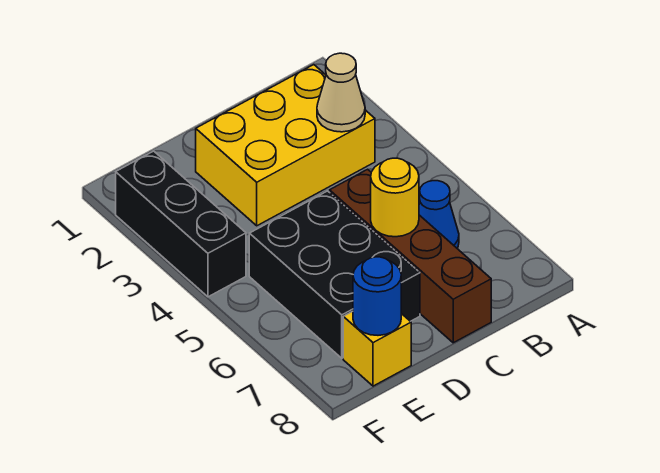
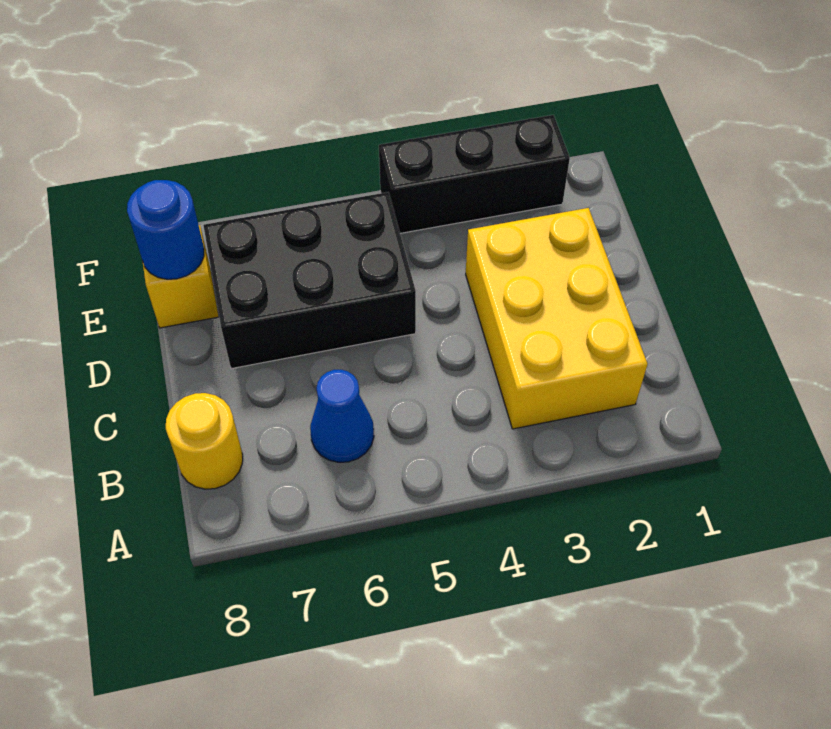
tan cone B3 level 2 -> none
brown brick C5:C8 level 1 -> none
yellow round brick C6 level 2 -> yellow round brick B8 level 1

